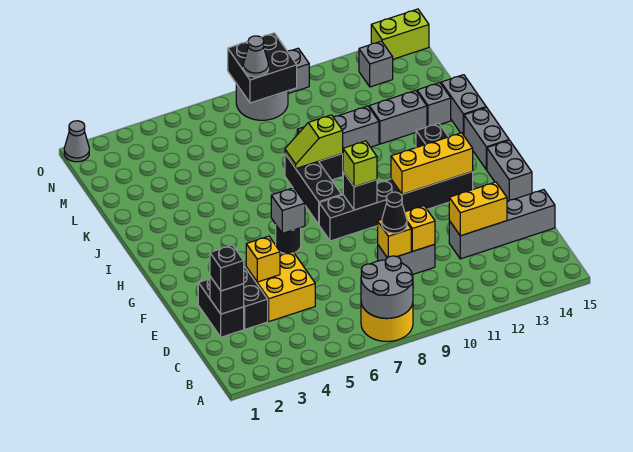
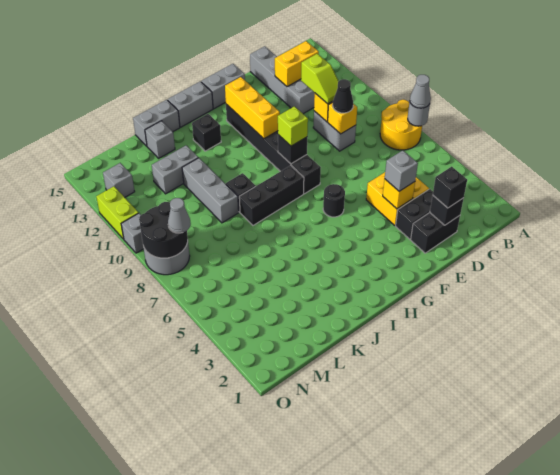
grey round brick A7:B8 level 2 -> grey round brick A7 level 2
yellow brick D12:D13 level 2 -> yellow brick C13:D13 level 2
grey brick G6 level 2 -> grey brick E4 level 3
lime slope J8:J9 level 2 top 9 -> lime slope D10:D11 level 3 top 11
grey brick K12:K13 level 1 -> grey brick K12:L12 level 1
black brick N8:O9 level 2 -> black round brick N8:O9 level 2
grey cone O1 level 1 -> grey cone A7 level 3
lime brick O14:O15 level 1 -> lime brick O11:O12 level 1

